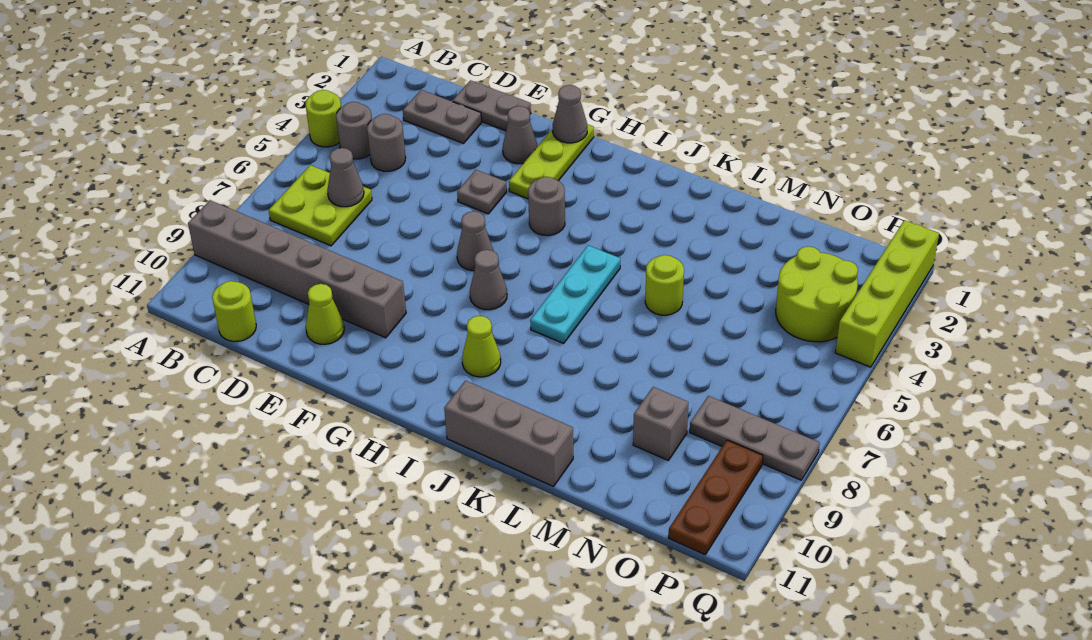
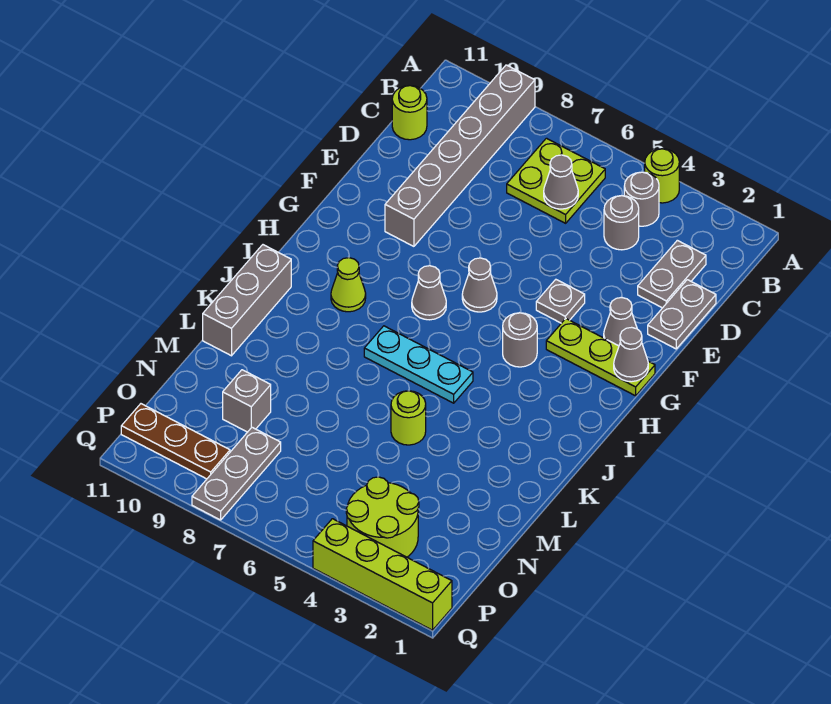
lime cone E10 level 1 -> none

